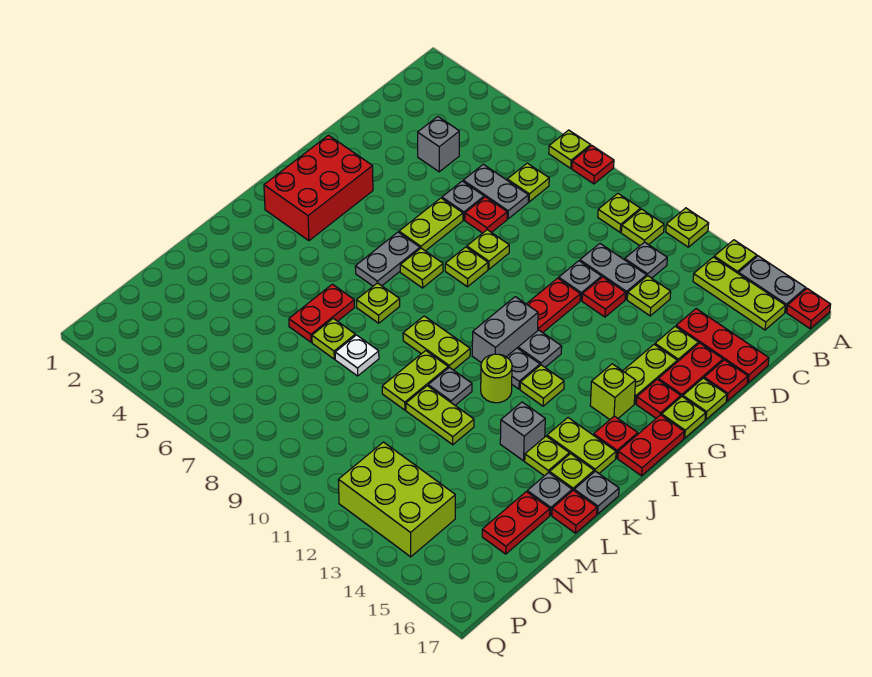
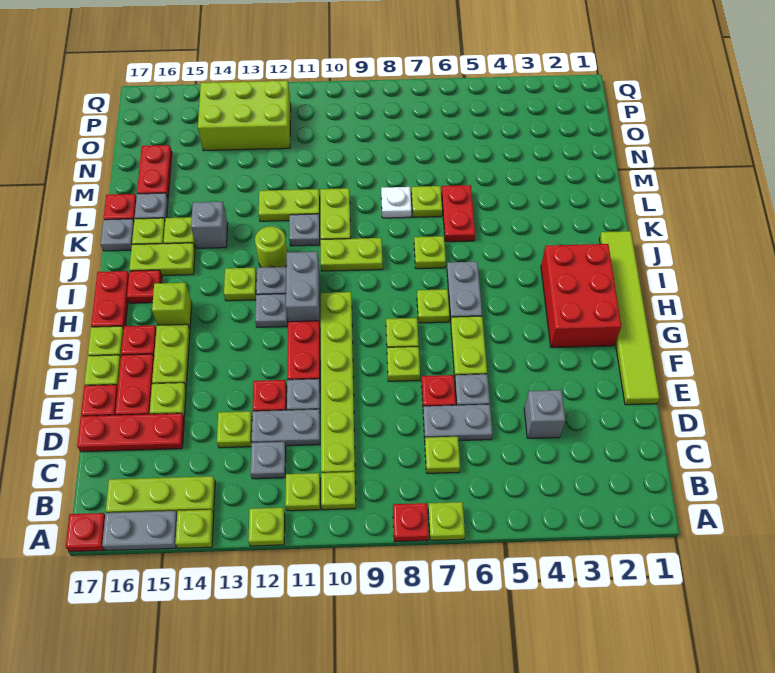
none -> lime plate C10:H10 level 1
none -> lime tile E1:J1 level 1

